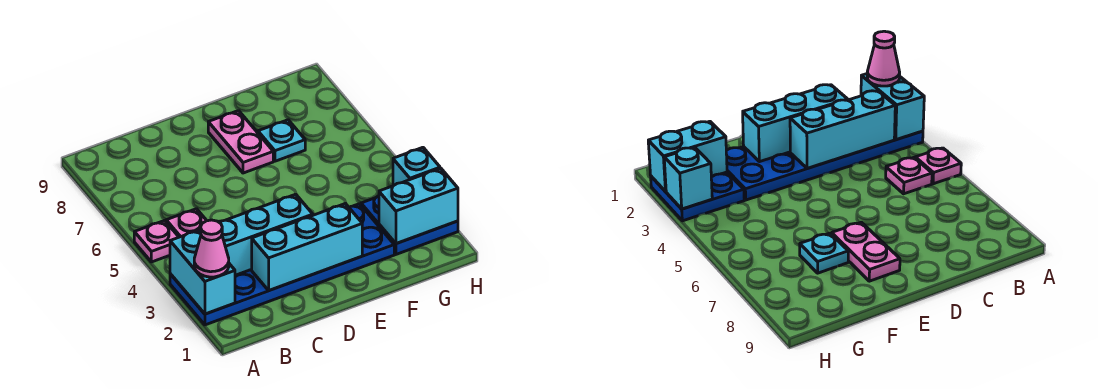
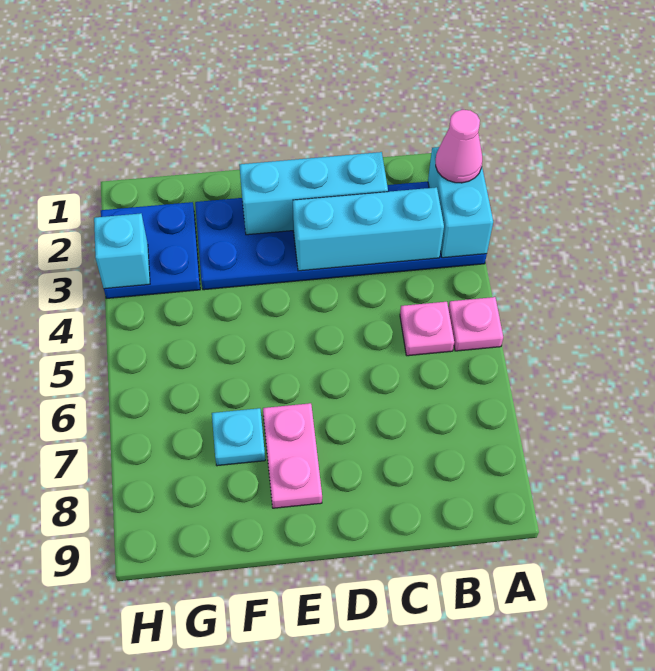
cyan brick G2:H2 level 2 -> none

